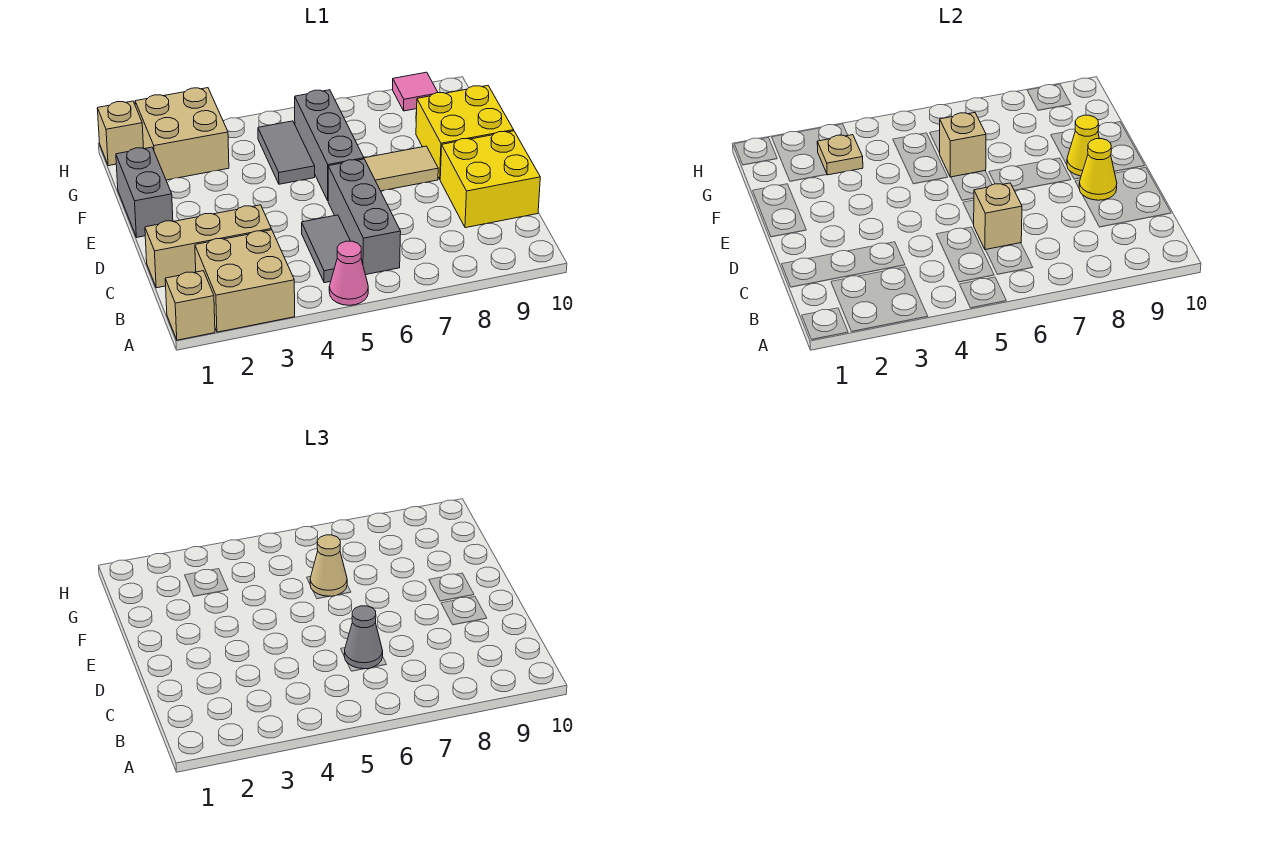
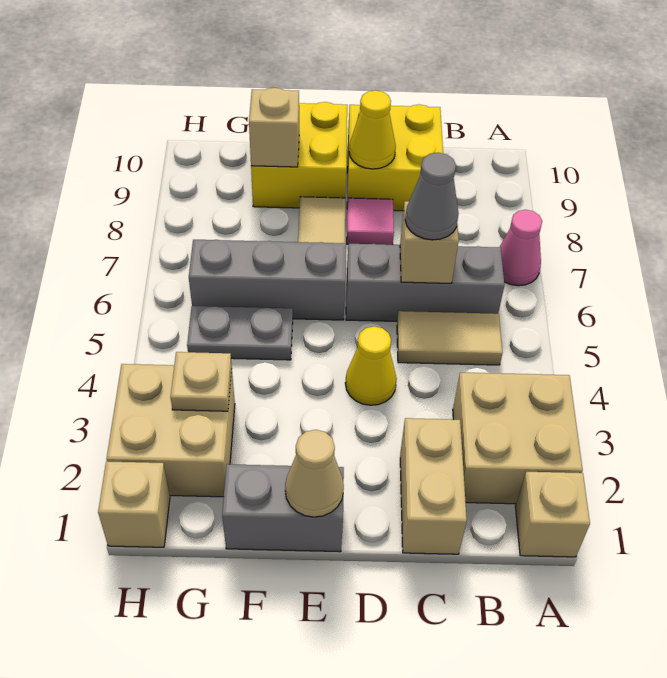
pink cone A5 level 1 -> pink cone A7 level 1
grey tile B5:C5 level 1 -> tan tile B5:C5 level 1
tan brick C1:C3 level 1 -> tan brick C1:C2 level 1
yellow cone E9 level 2 -> yellow cone D4 level 1
grey tile F5:G5 level 1 -> grey plate F5:G5 level 1
tan brick F6 level 2 -> tan brick F9 level 2
tan cone F6 level 3 -> tan cone E1 level 2
pink tile H9 level 1 -> pink tile D8 level 1

